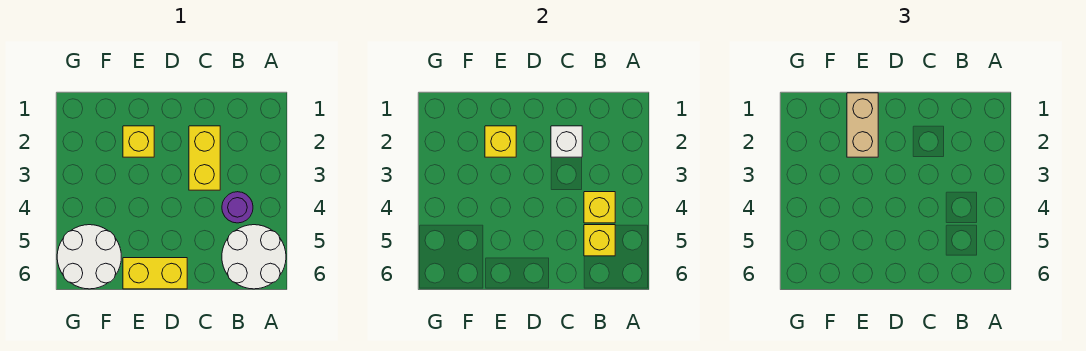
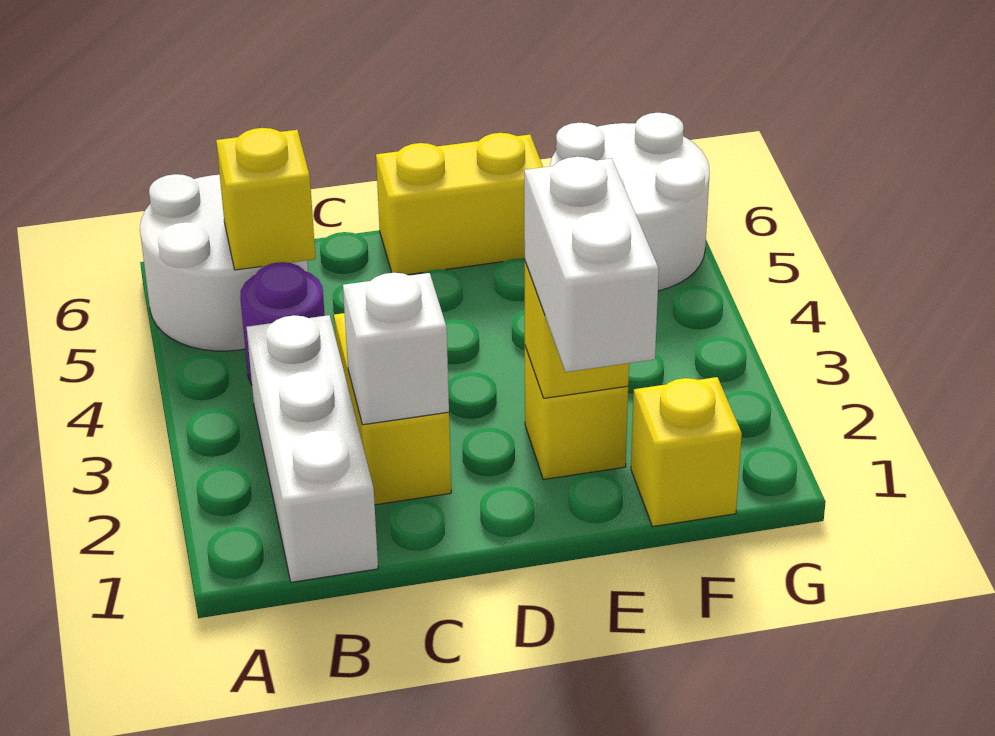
none -> white brick B1:B3 level 1
yellow brick B4 level 2 -> yellow brick F1 level 1
tan brick E1:E2 level 3 -> white brick E1:E2 level 3

